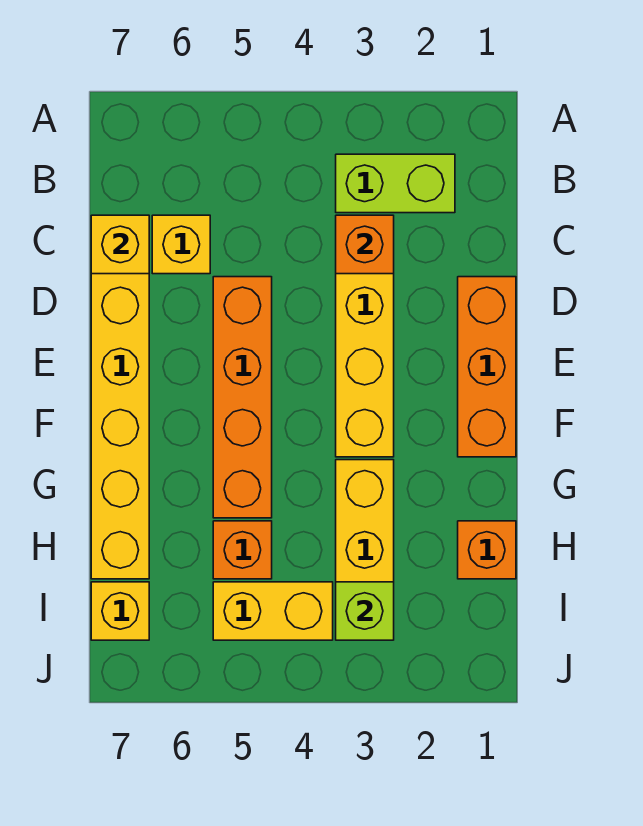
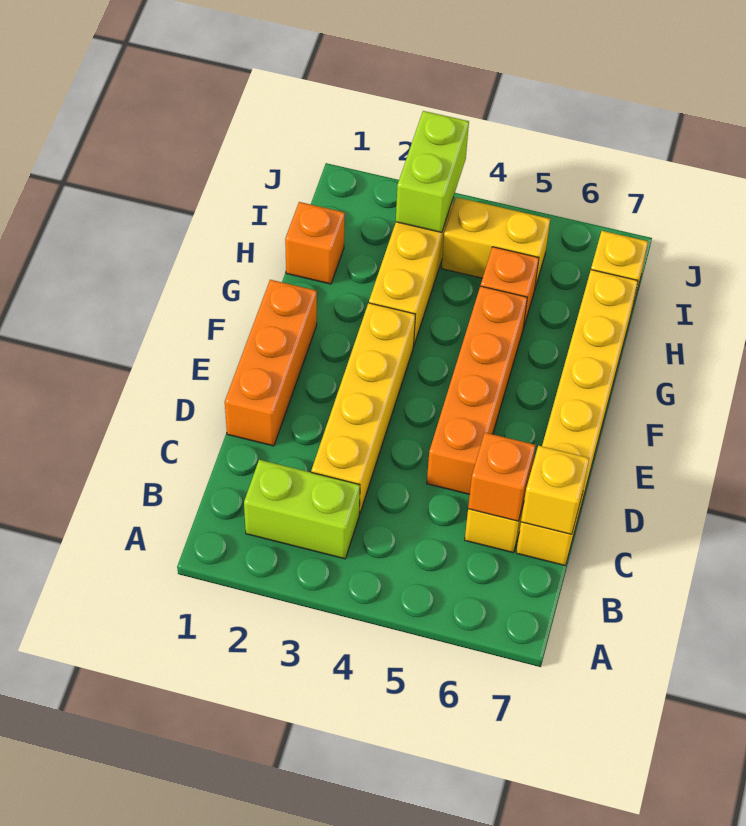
orange brick C3 level 2 -> orange brick C6 level 2
lime brick I3 level 2 -> lime brick I3:J3 level 2

